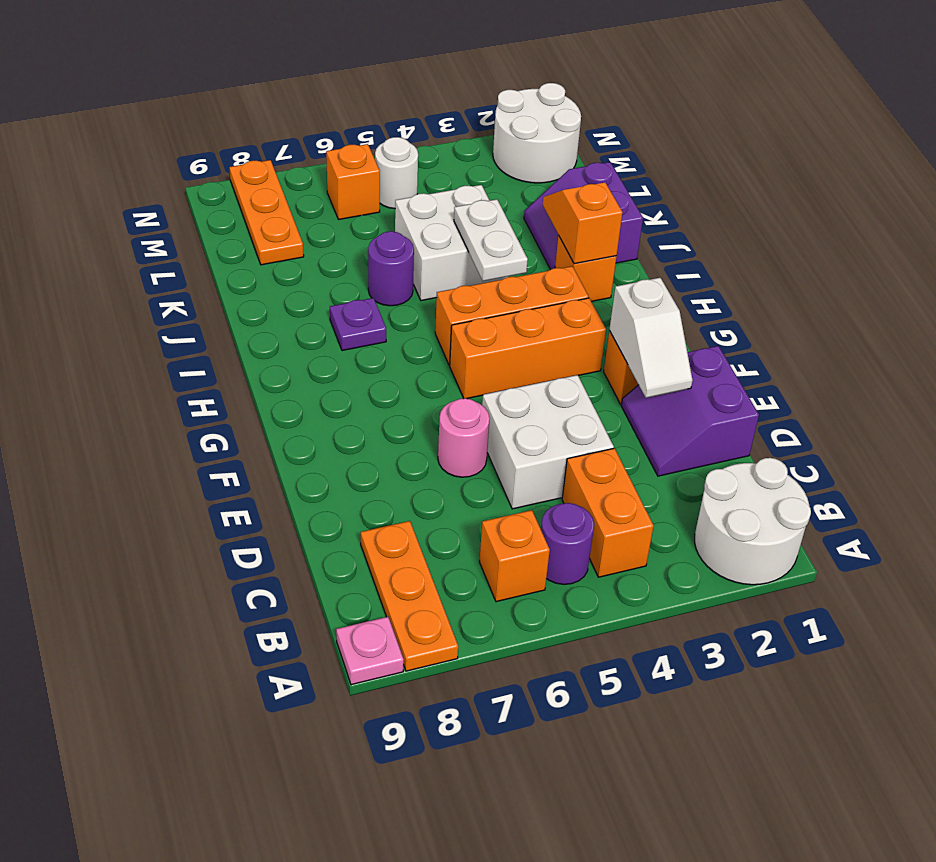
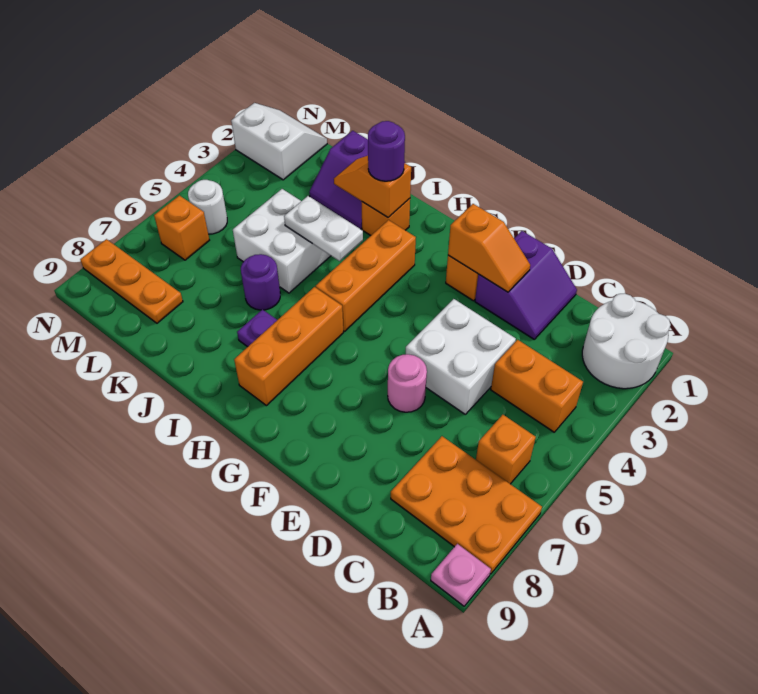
orange plate A8:C8 level 1 -> orange plate A7:C8 level 1
purple round brick B5 level 1 -> purple round brick I2 level 3
purple slope D1:E2 level 1 top 1 -> purple slope D1:E2 level 1 top E
white slope E2:F2 level 2 top F -> orange slope E2:F2 level 2 top F
orange brick G3:G5 level 1 -> orange brick H6:H8 level 1
white round brick M1:N2 level 1 -> white slope M1:N2 level 1 top 2

